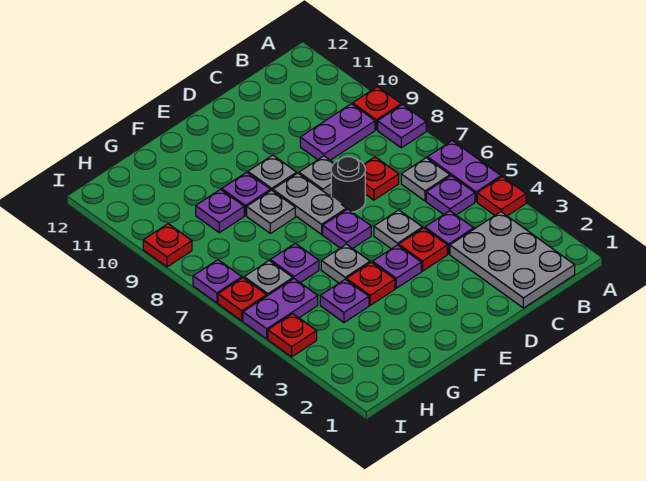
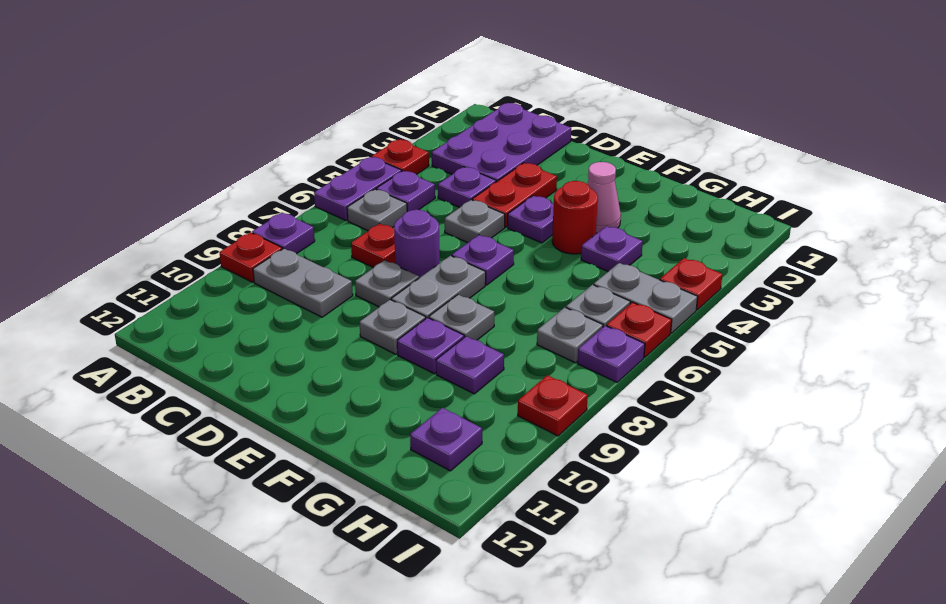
grey plate B1:C3 level 1 -> purple plate B1:C3 level 1
purple plate B9:C9 level 1 -> grey plate B9:C9 level 1
red plate D4 level 1 -> red plate D3:D4 level 1
black round brick D7 level 1 -> purple round brick D7 level 1
none -> pink cone F3 level 1
red plate F4 level 1 -> red round brick F4 level 1
grey plate F5 level 1 -> grey plate H7 level 1
purple plate G6 level 1 -> purple plate H11 level 1
purple plate H5:I5 level 1 -> grey plate H5:I5 level 1

